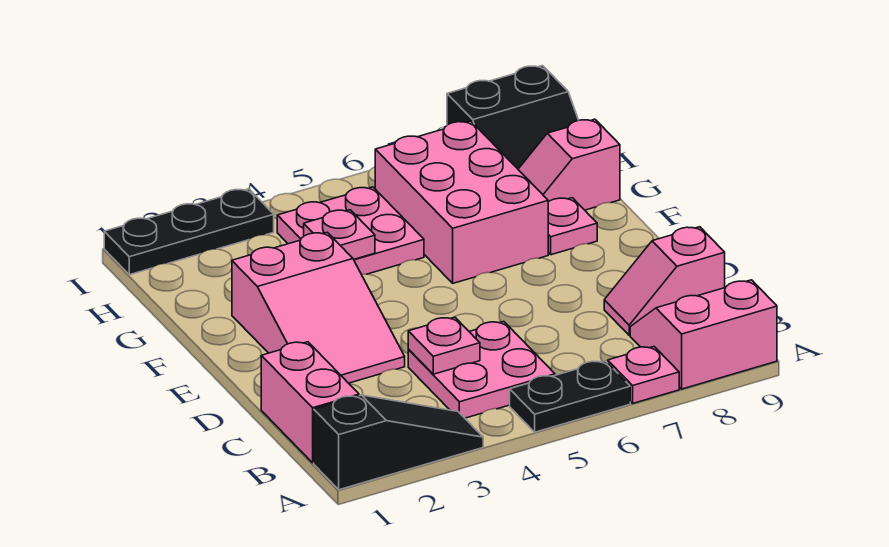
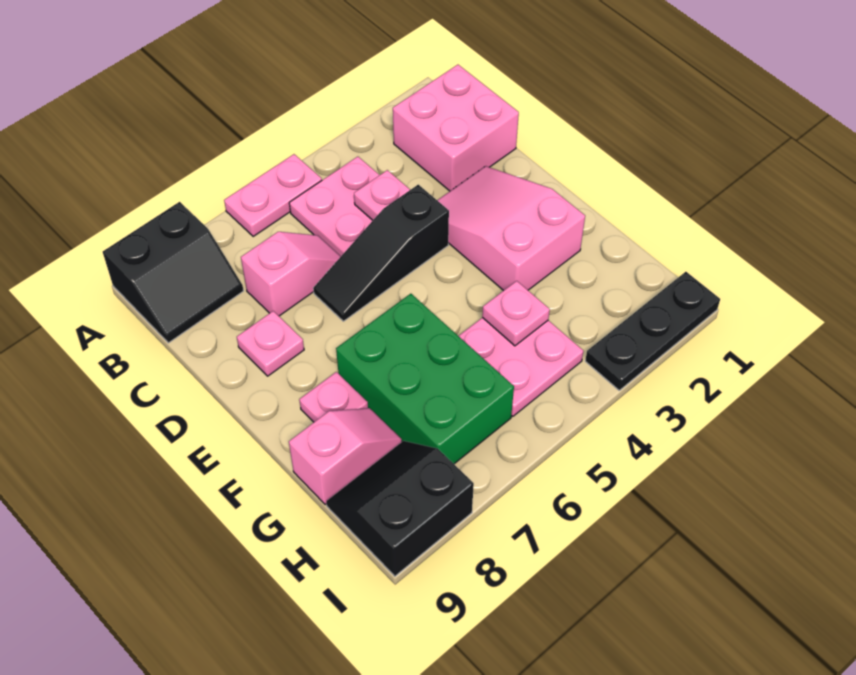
black slope A1:A3 level 1 top 1 -> black slope D4:D6 level 1 top 4
black plate A5:A6 level 1 -> pink plate A5:A6 level 1
pink plate A7 level 1 -> pink plate D8 level 1
pink slope A8:B9 level 1 top A -> black slope A8:B9 level 1 top A
pink brick B1:C1 level 1 -> pink brick B1:C2 level 1
pink slope C8:C9 level 1 top 9 -> pink slope C6:C7 level 1 top 7
pink brick F6:H7 level 1 -> green brick F6:H7 level 1

